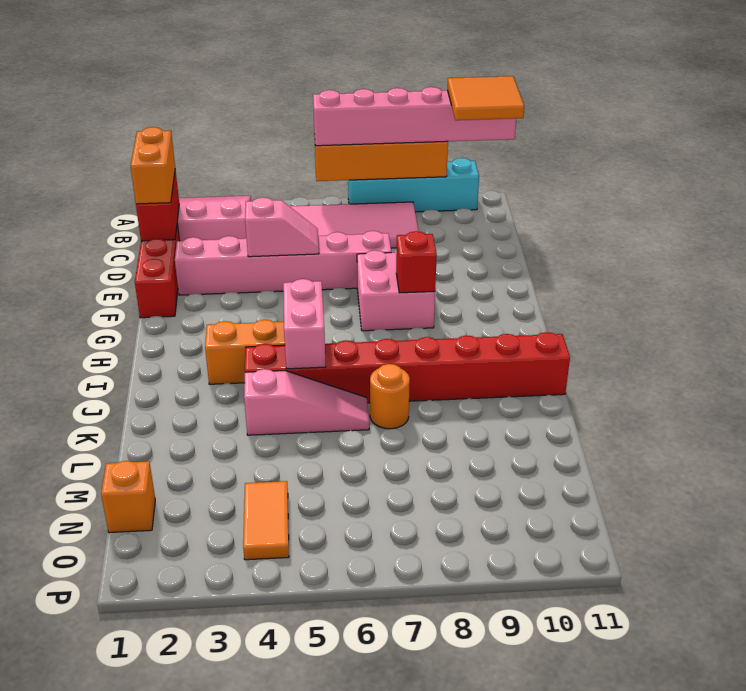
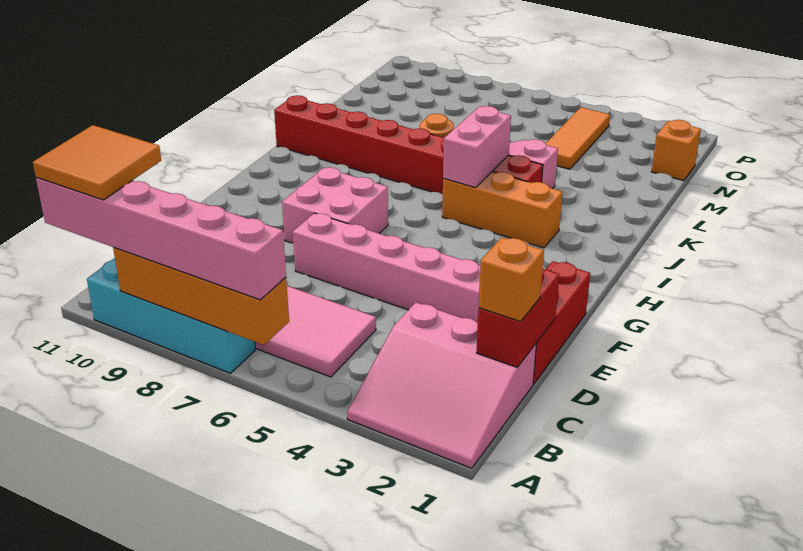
orange brick C1:D1 level 3 -> orange brick C1 level 3
pink slope E4:E5 level 2 top 4 -> none
red brick G8 level 2 -> none
orange tile N4:O4 level 1 -> orange tile M4:O4 level 1

